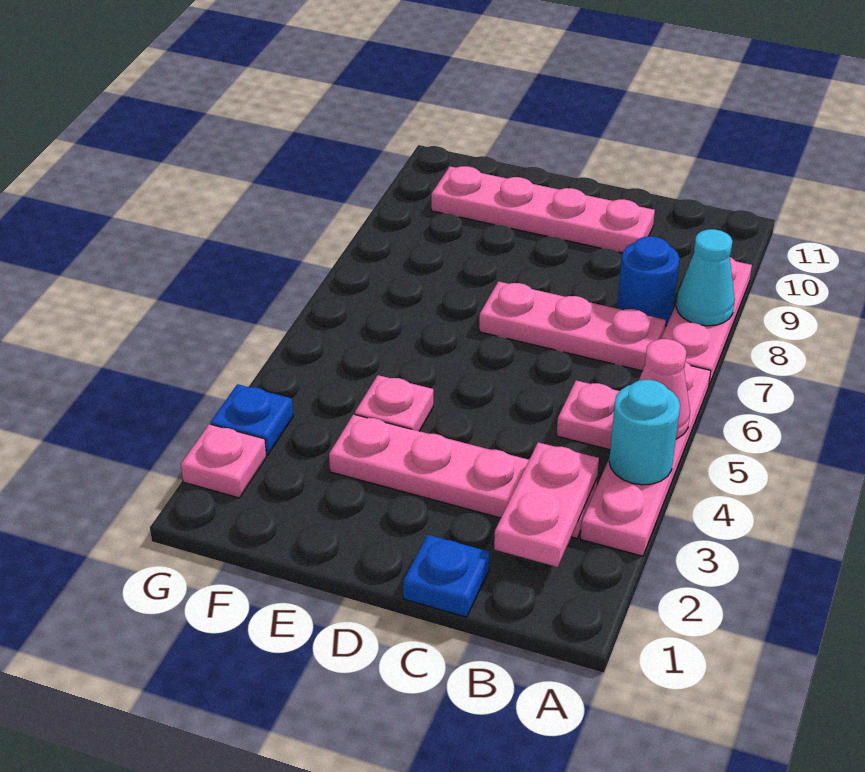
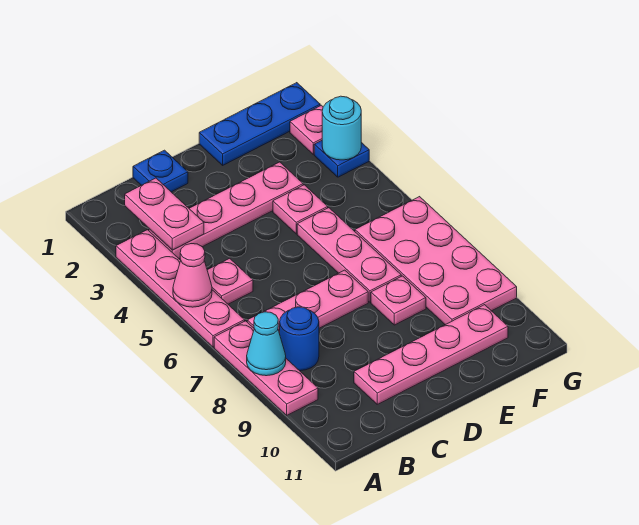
cyan round brick A4 level 2 -> cyan round brick G3 level 2
none -> blue plate E1:G1 level 1
none -> pink plate E5:E7 level 1
none -> pink plate E8 level 1
none -> pink plate F6:G9 level 1

